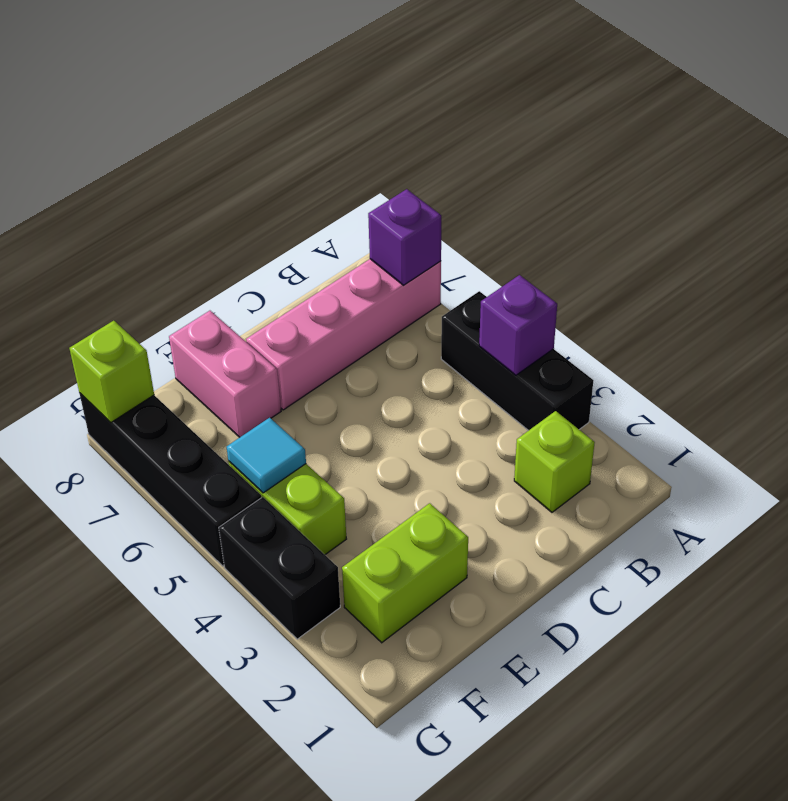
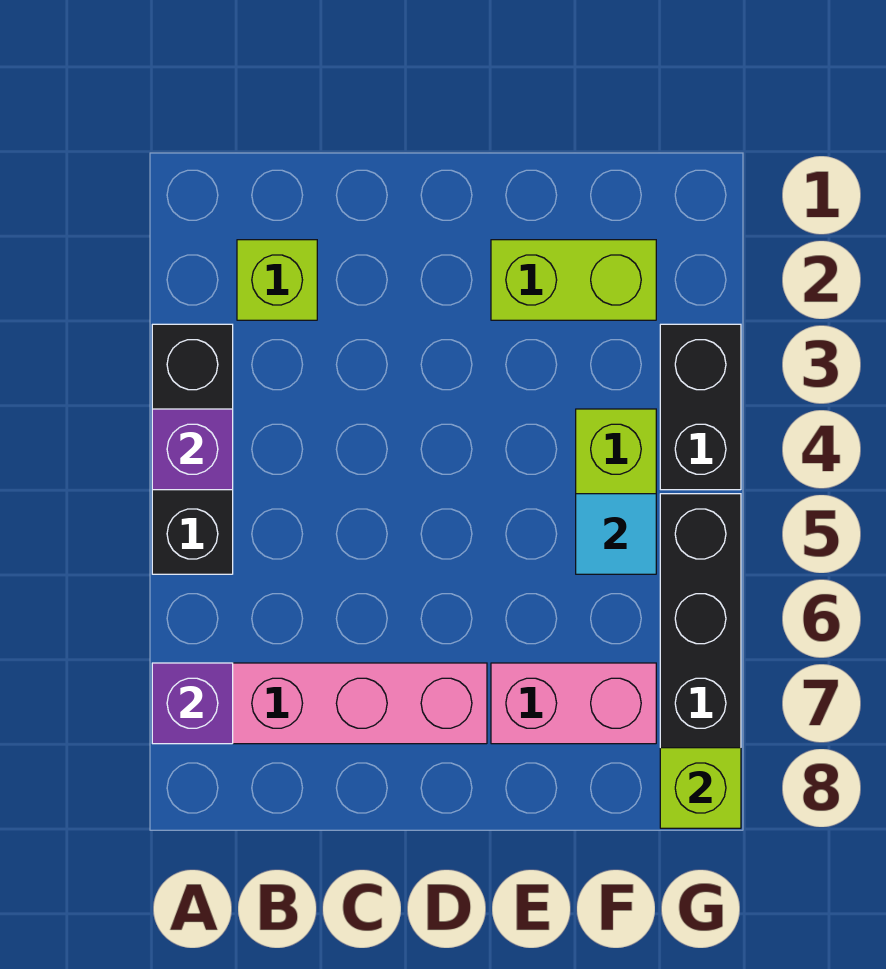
pink brick E7:E8 level 1 -> pink brick E7:F7 level 1

